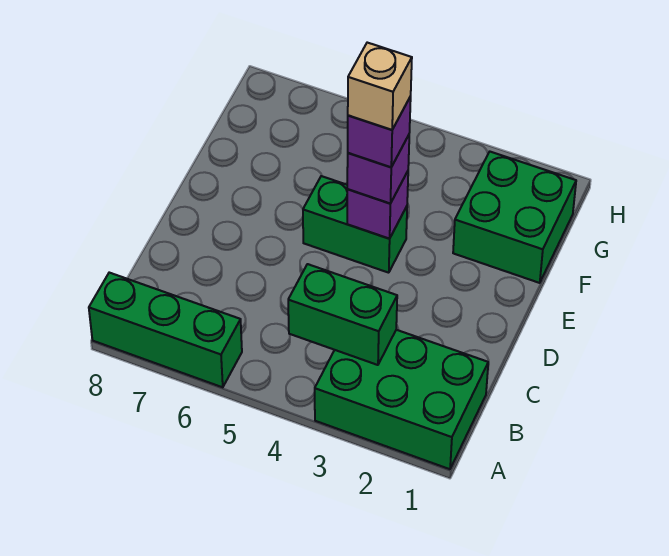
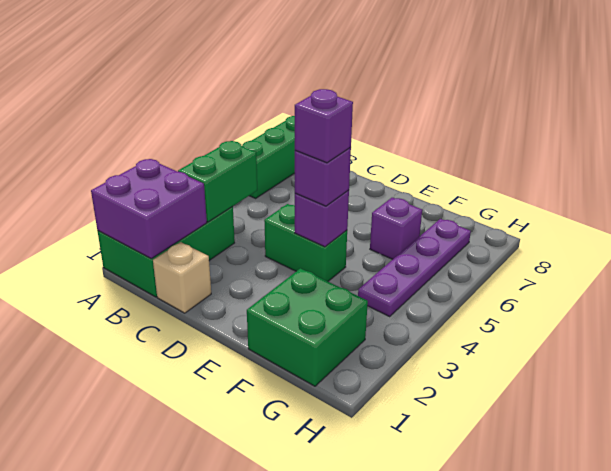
none -> purple brick A1:B2 level 2
green brick E4:E5 level 1 -> green brick D4:E4 level 1
tan brick E4 level 5 -> tan brick C1 level 1
none -> purple brick F6 level 1
none -> purple plate G4:G7 level 1

